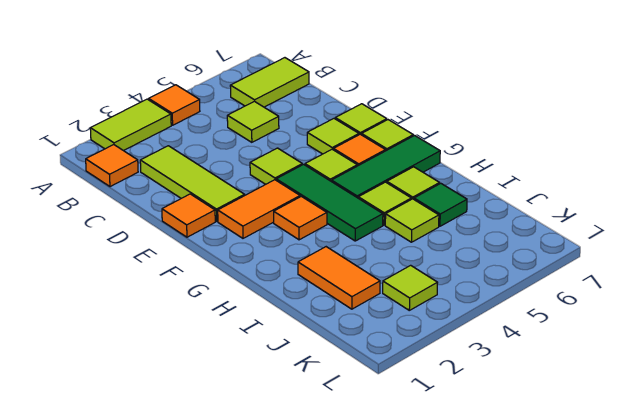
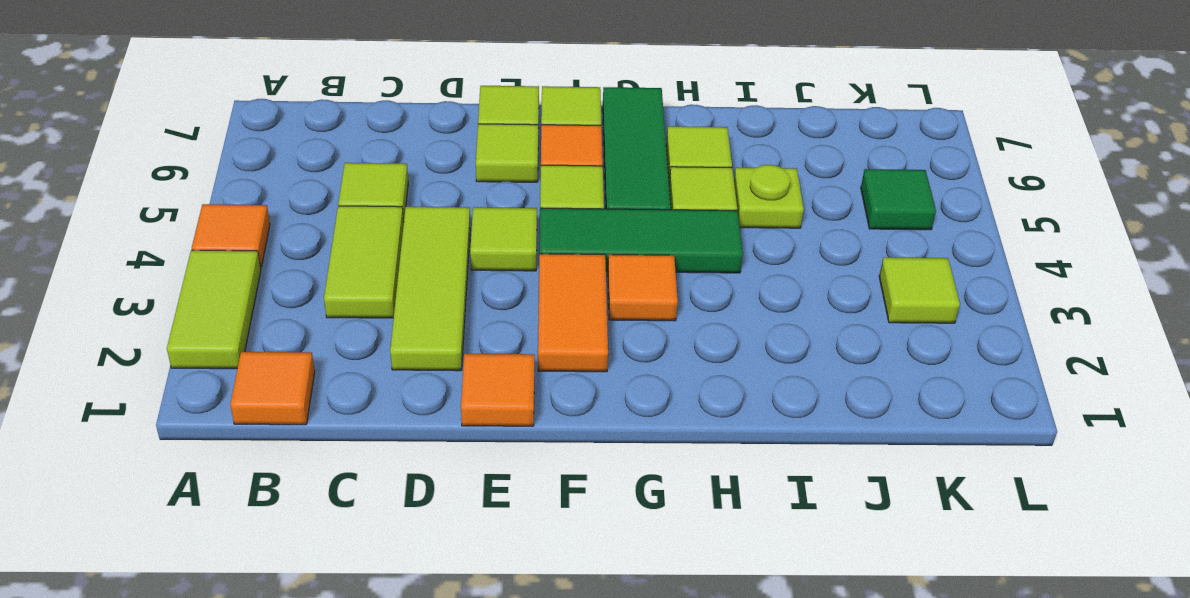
lime tile B6:B7 level 1 -> lime tile C3:C4 level 1
lime tile C2:E2 level 1 -> lime tile D2:D4 level 1
orange tile I2:J2 level 1 -> none
lime tile I5 level 1 -> lime plate I5 level 1
green tile I6 level 1 -> green tile K5 level 1

